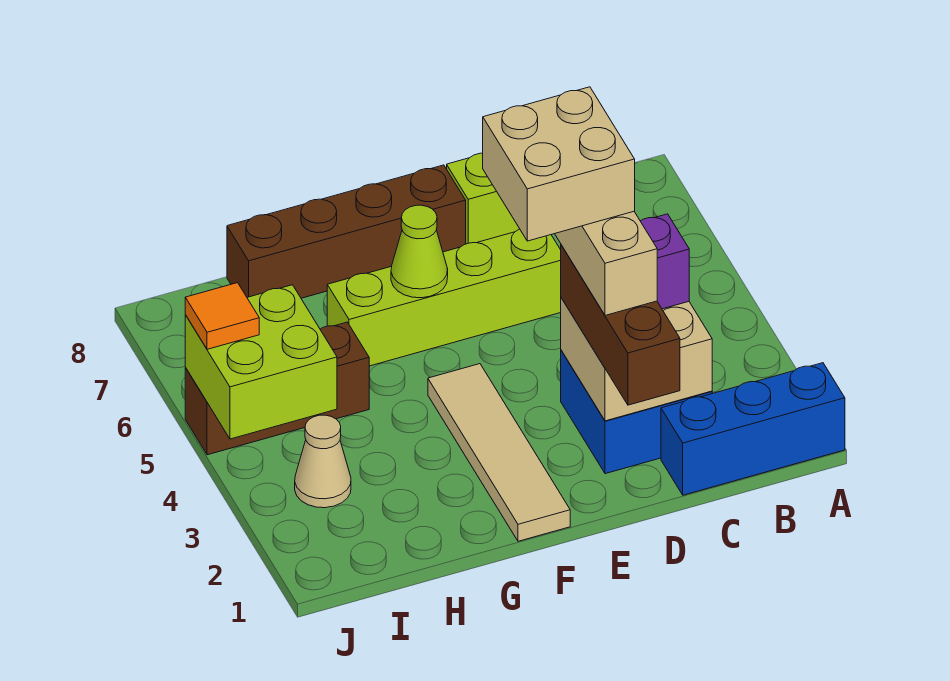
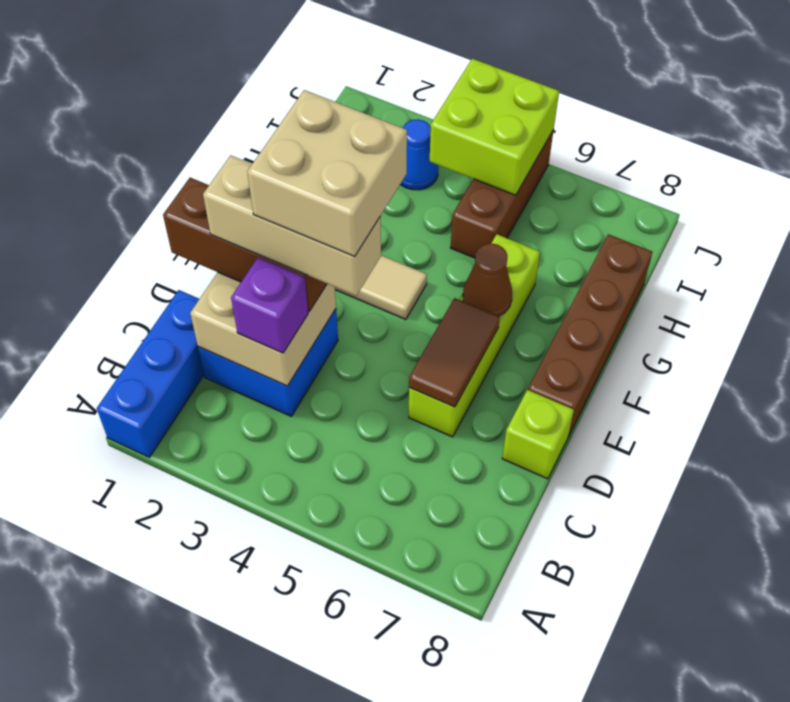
none -> brown tile D6:E6 level 2
lime cone F6 level 2 -> brown cone F6 level 2
tan cone I3 level 1 -> blue cone I3 level 1
orange tile J5 level 3 -> none

